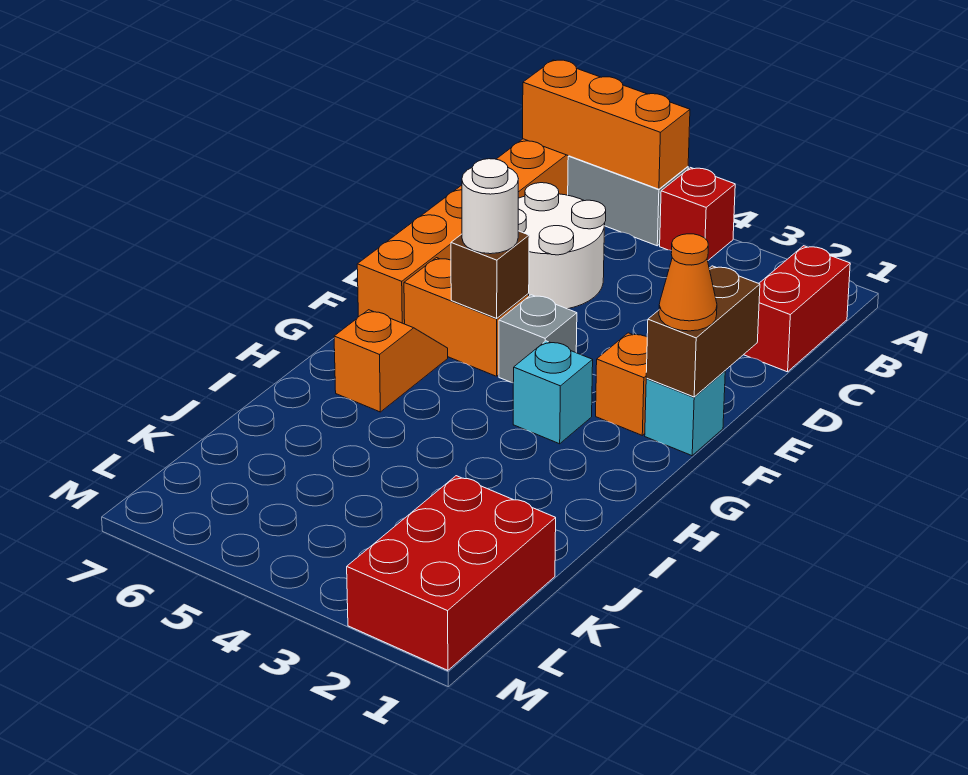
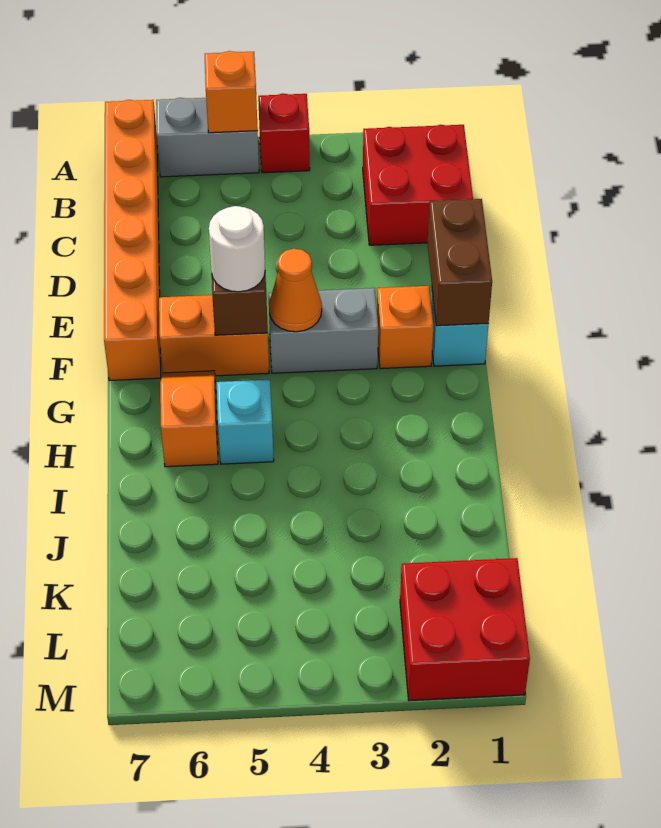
orange brick A5:A7 level 2 -> orange brick A5 level 2
red brick B1:C1 level 1 -> red brick B1:C2 level 1
white round brick C5:D6 level 1 -> none
orange cone F1 level 3 -> orange cone F4 level 2
grey brick F4 level 1 -> grey brick F3:F4 level 1
cyan brick G3 level 1 -> cyan brick H5 level 1
red brick K1:M2 level 1 -> red brick L1:M2 level 1

